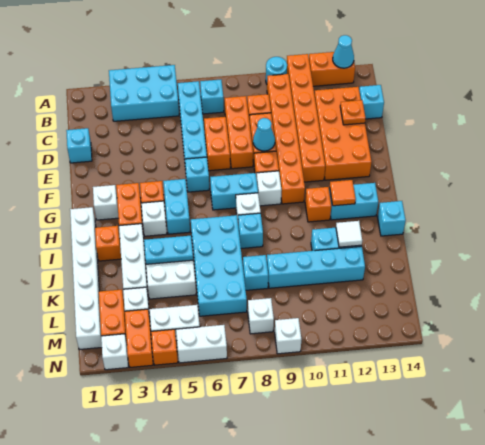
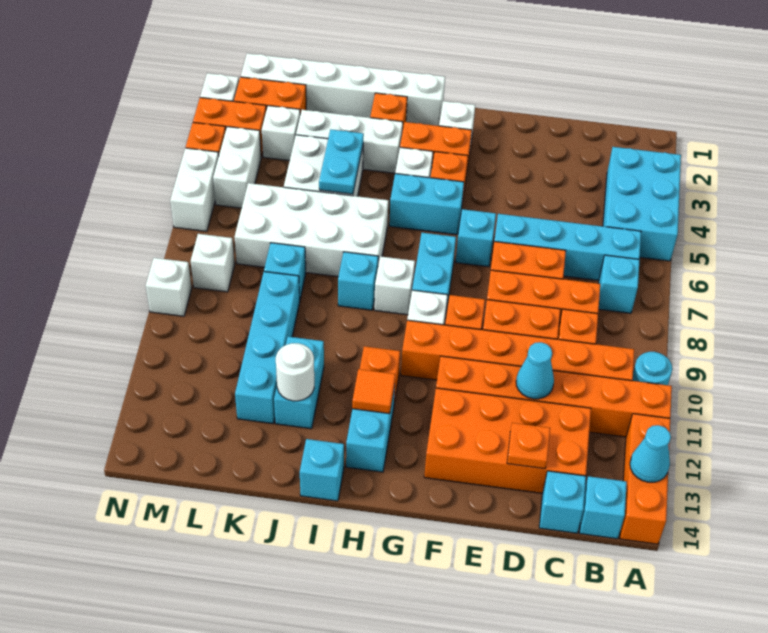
orange brick A12:A13 level 1 -> orange brick A12:A14 level 1
cyan brick D1 level 1 -> cyan brick B14 level 1
cyan cone E9 level 2 -> cyan cone D11 level 2
cyan brick I6:L7 level 1 -> white brick I6:L7 level 1
white tile J12 level 2 -> white round brick J12 level 2

